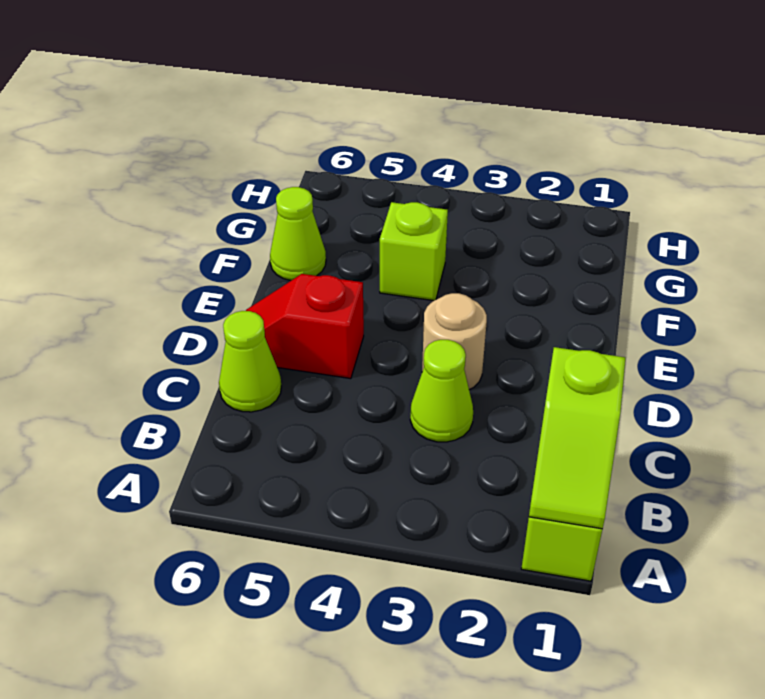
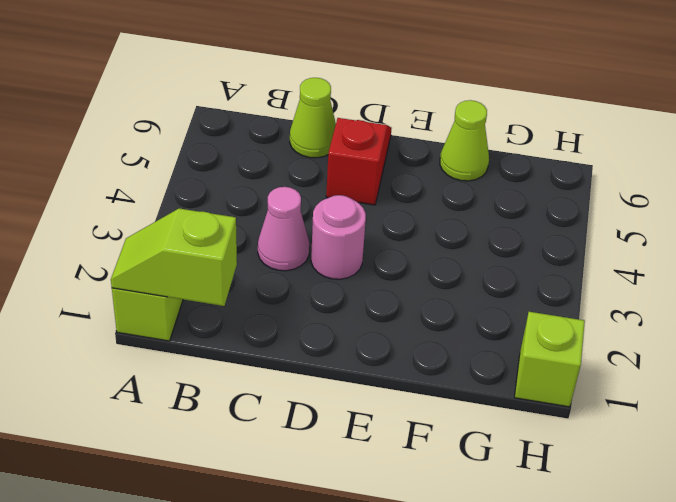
lime cone C3 level 1 -> pink cone C3 level 1
tan round brick D3 level 1 -> pink round brick D3 level 1
lime brick F4 level 1 -> lime brick H1 level 1

